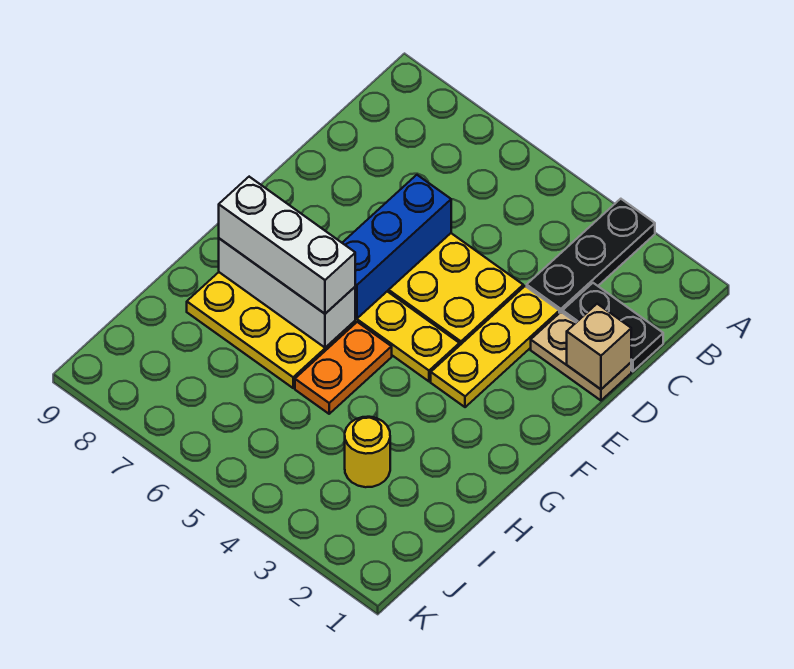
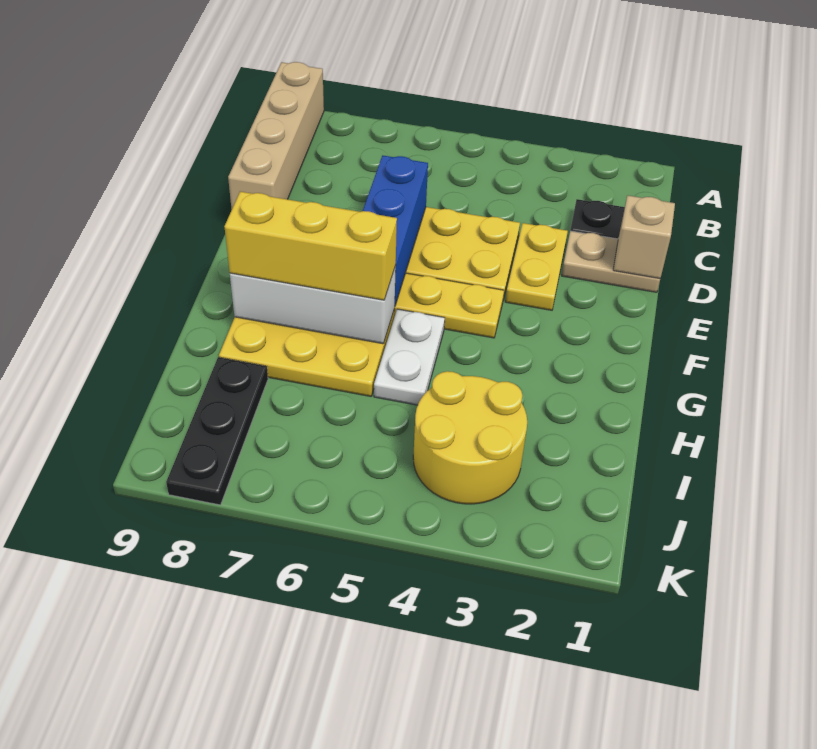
black plate A3:C3 level 1 -> black plate I8:K8 level 1
none -> tan brick A9:D9 level 1
yellow plate D3:F3 level 1 -> yellow plate D3:E3 level 1
orange plate G5:H5 level 1 -> white plate G5:H5 level 1
white brick G6:G8 level 3 -> yellow brick G6:G8 level 3
yellow round brick I3 level 1 -> yellow round brick I3:J4 level 1

